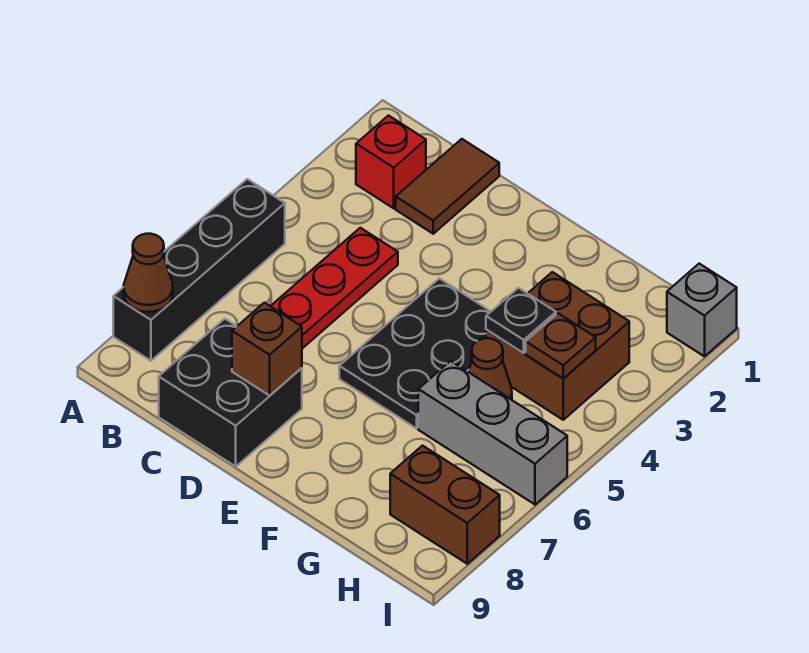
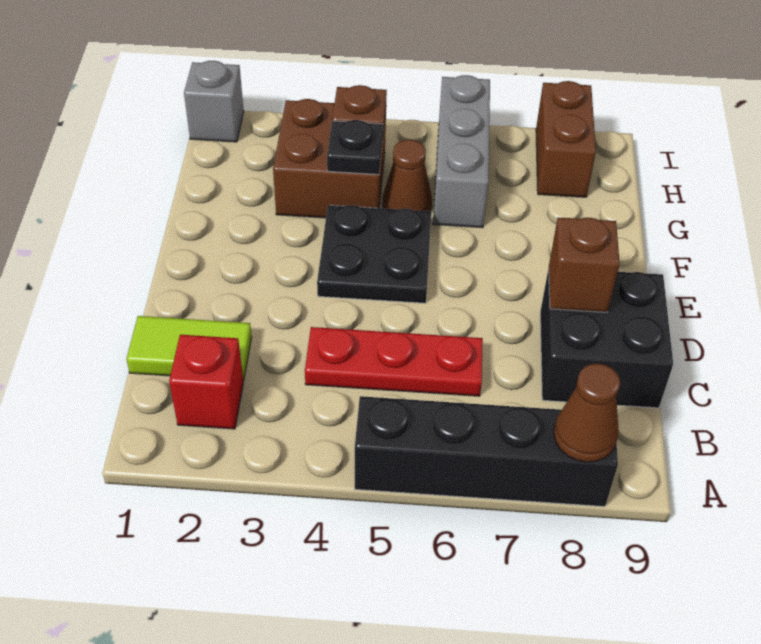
brown tile C1:C2 level 1 -> lime tile C1:C2 level 1
black plate E4:F6 level 1 -> black plate E4:F5 level 1

